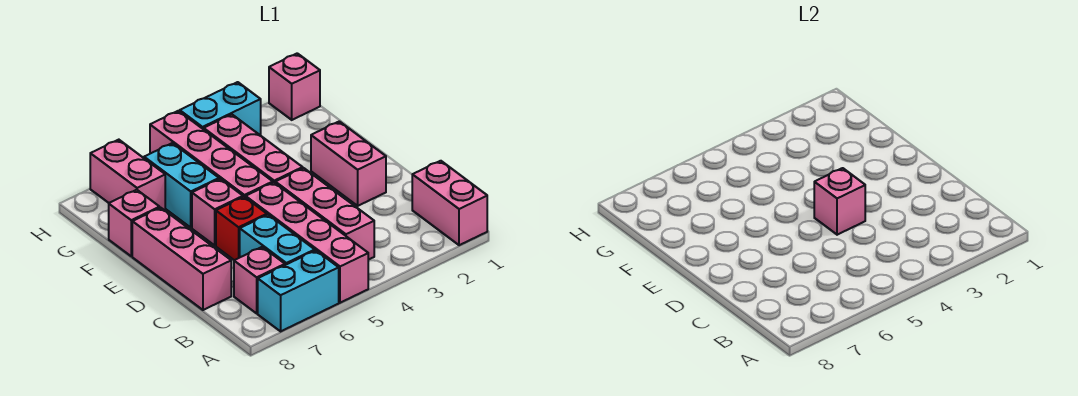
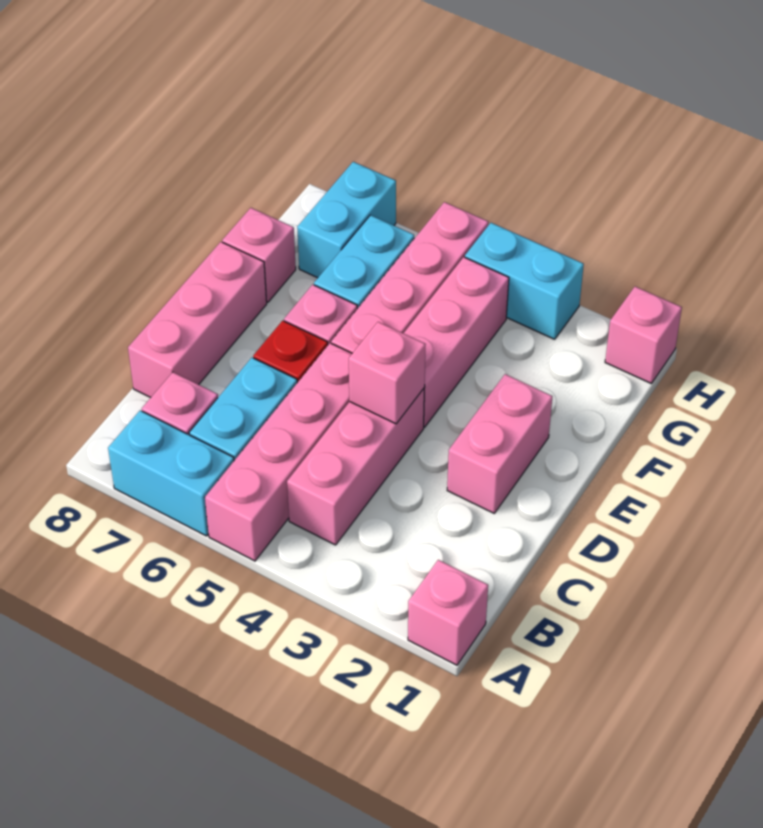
pink brick A1:B1 level 1 -> pink brick A1 level 1
pink brick G7:H7 level 1 -> cyan brick G7:H7 level 1

